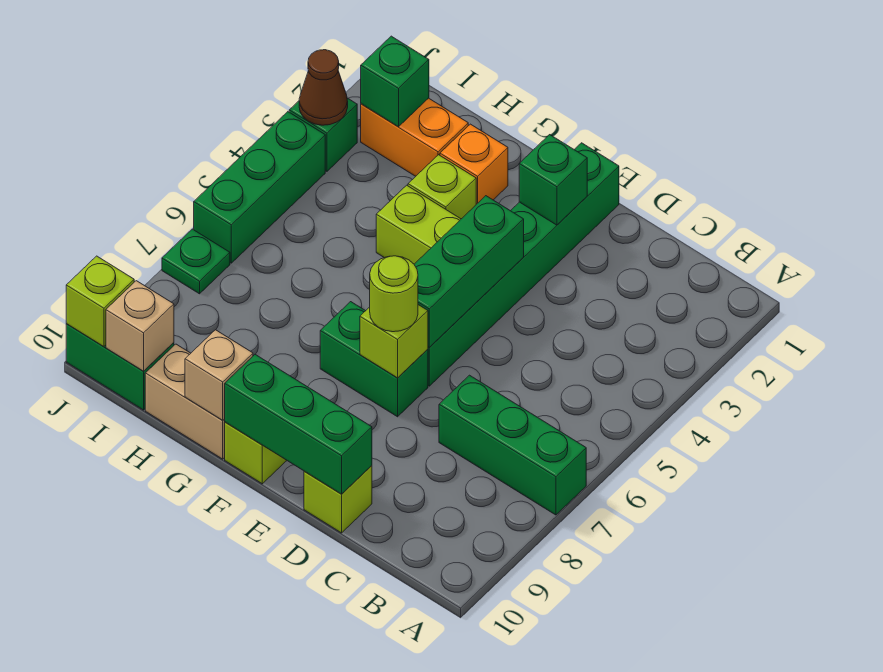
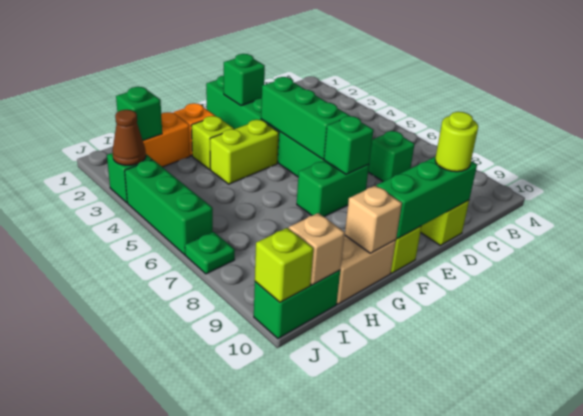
green brick A7:C7 level 1 -> green brick C7 level 1
lime brick E7 level 2 -> green brick E7 level 2
lime round brick E7 level 3 -> lime round brick D10 level 3

